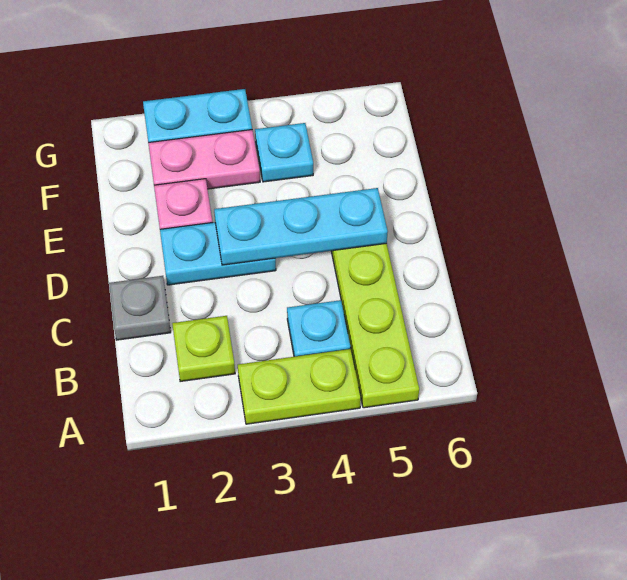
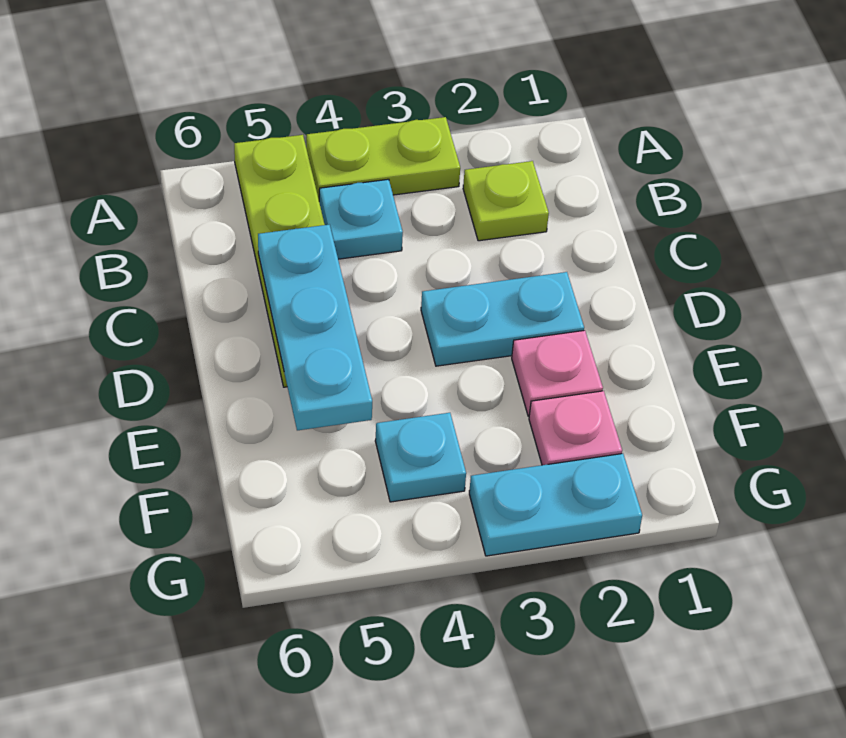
grey plate C1 level 1 -> none
cyan plate D3:D5 level 2 -> cyan plate C5:E5 level 2
pink plate F2:F3 level 1 -> pink plate F2 level 1

